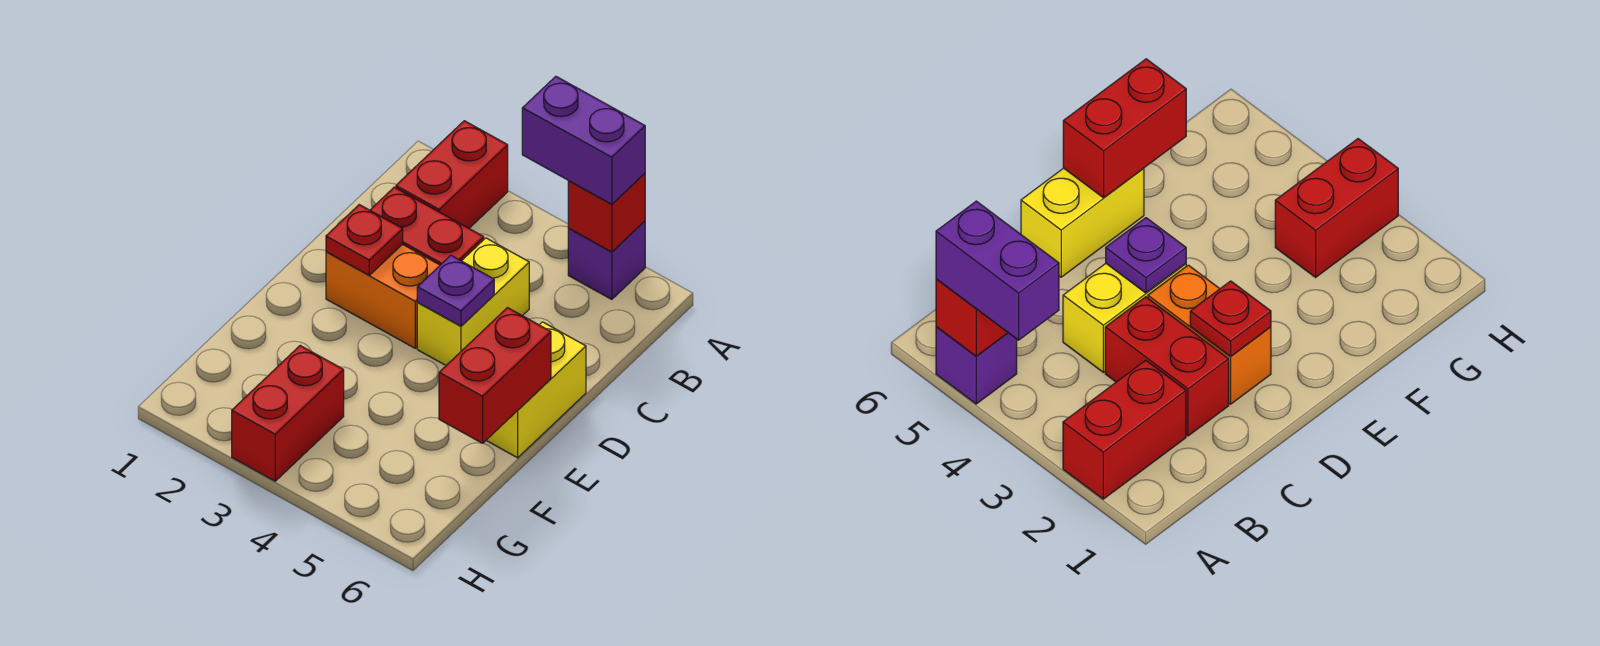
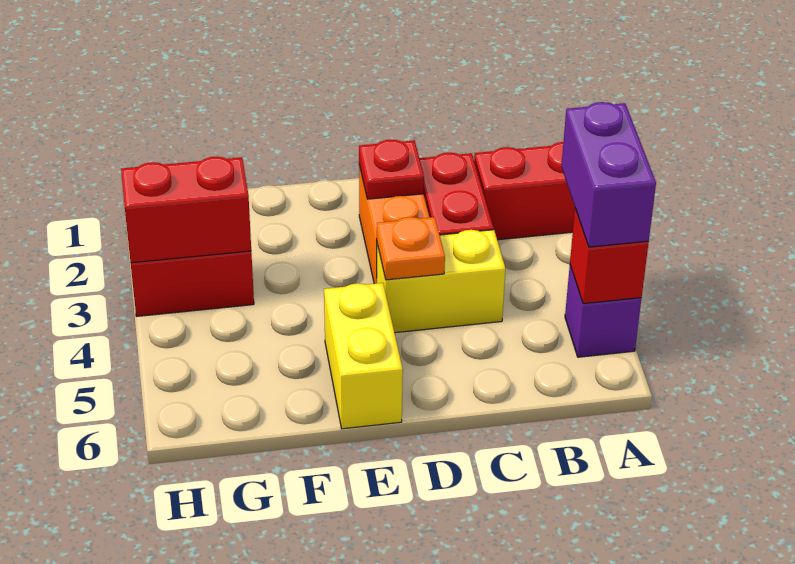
purple plate D4 level 2 -> orange plate D4 level 2
yellow brick D6:E6 level 1 -> yellow brick E5:E6 level 1
red brick E6:F6 level 2 -> red brick G3:H3 level 2

